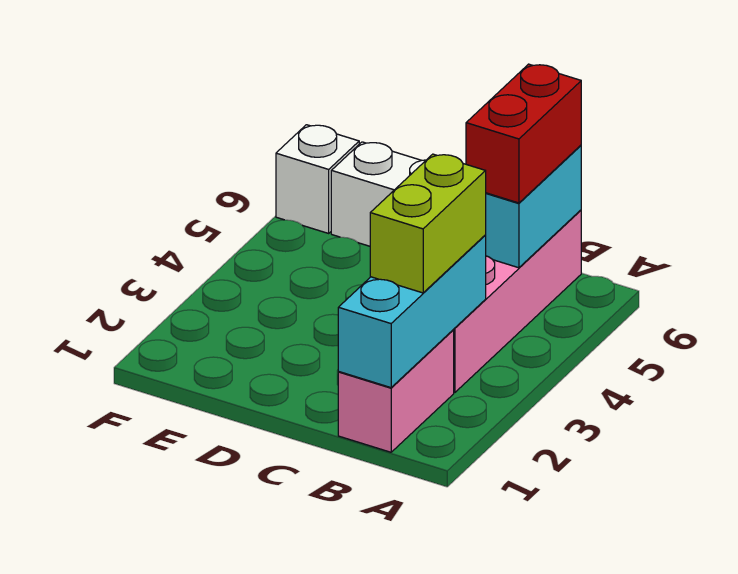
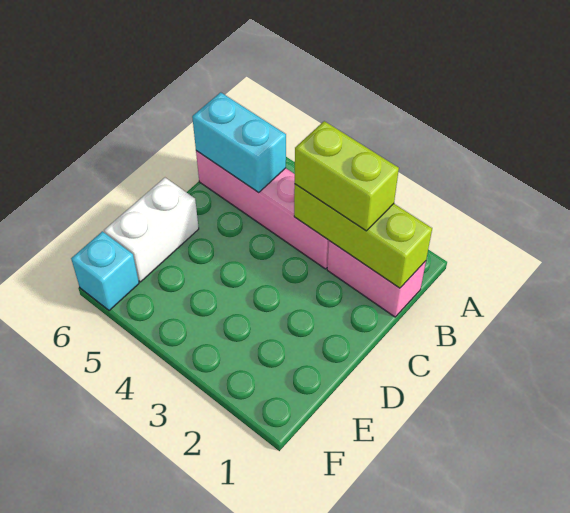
cyan brick B1:B3 level 2 -> lime brick B1:B3 level 2
red brick B5:B6 level 3 -> none
white brick F6 level 1 -> cyan brick F6 level 1

